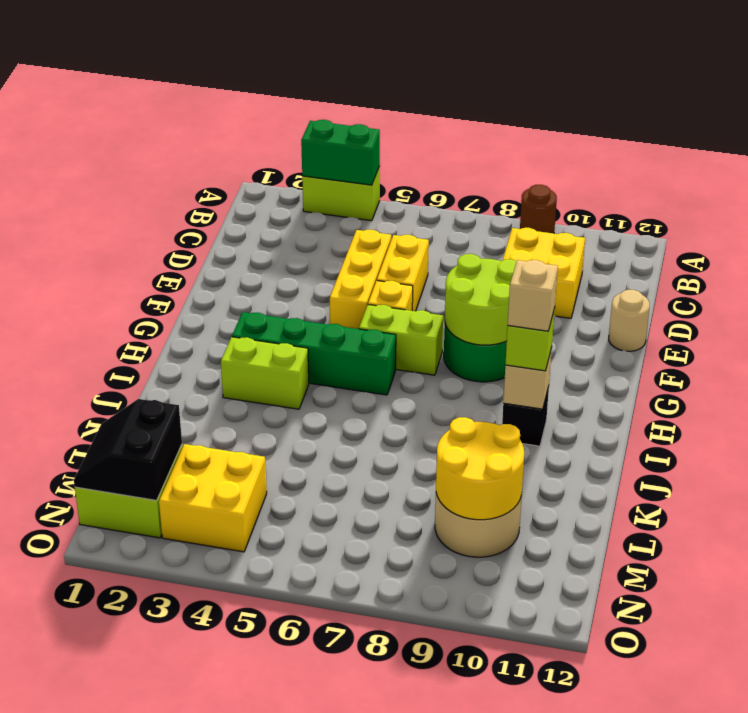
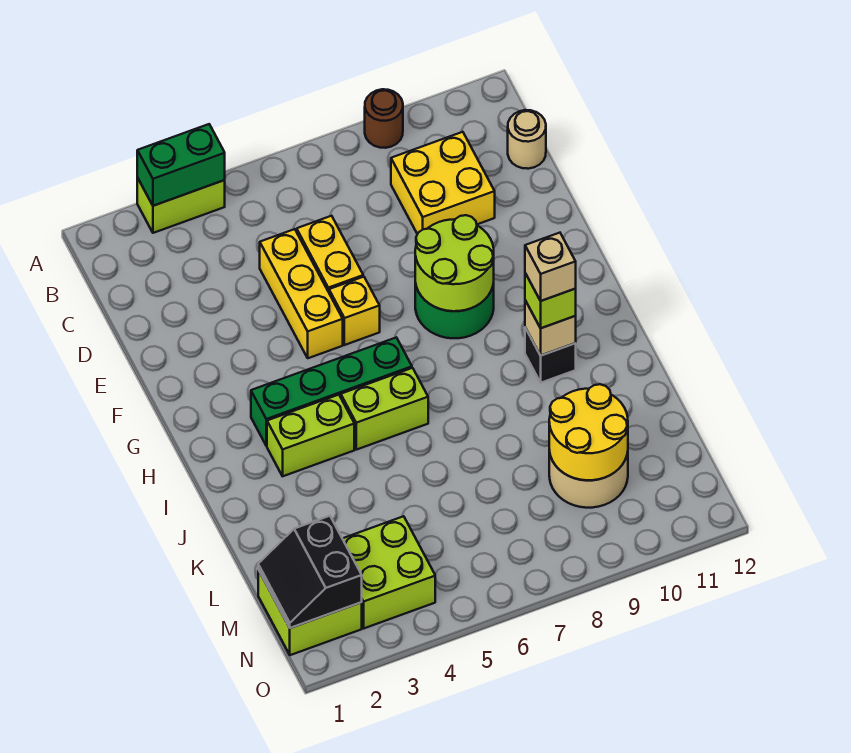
tan round brick E12 level 1 -> tan round brick C12 level 1
lime brick G6:G7 level 1 -> lime brick I5:I6 level 1
yellow brick M3:N4 level 1 -> lime brick M3:N4 level 1

